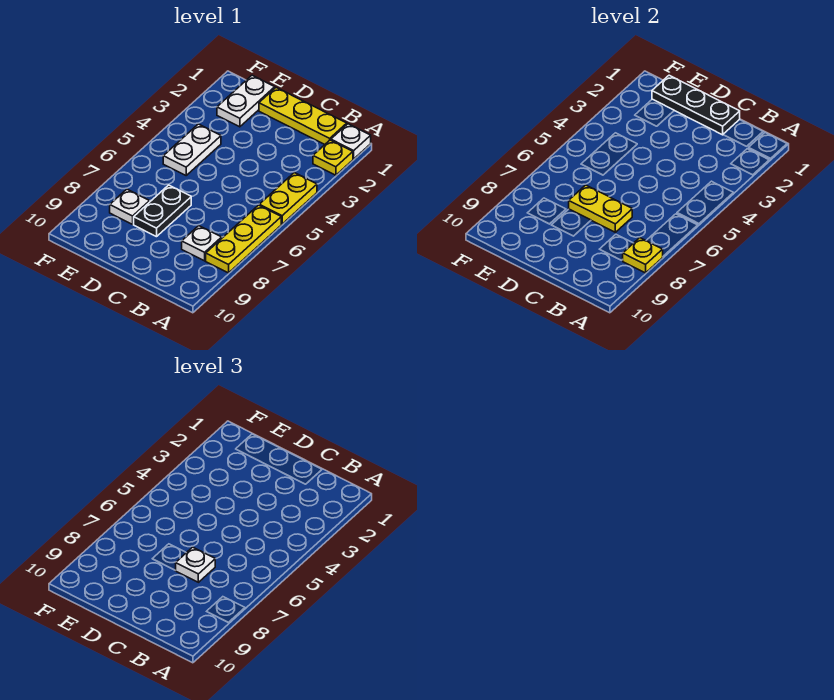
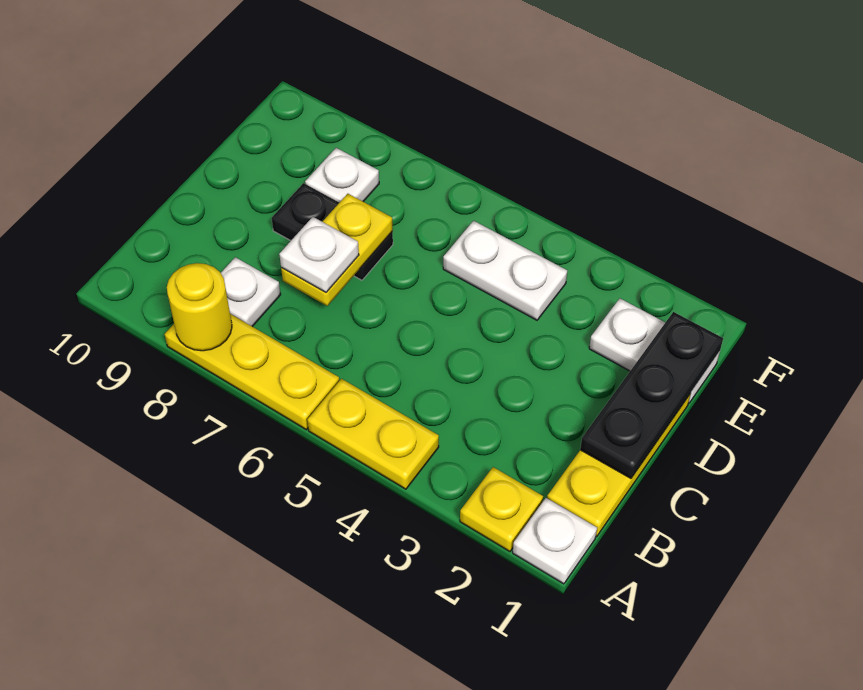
yellow plate A8 level 2 -> yellow round brick A8 level 2

